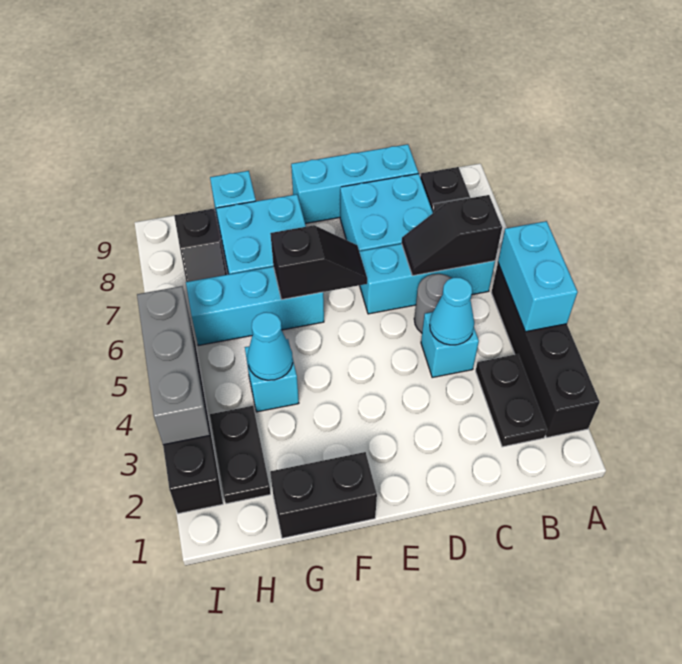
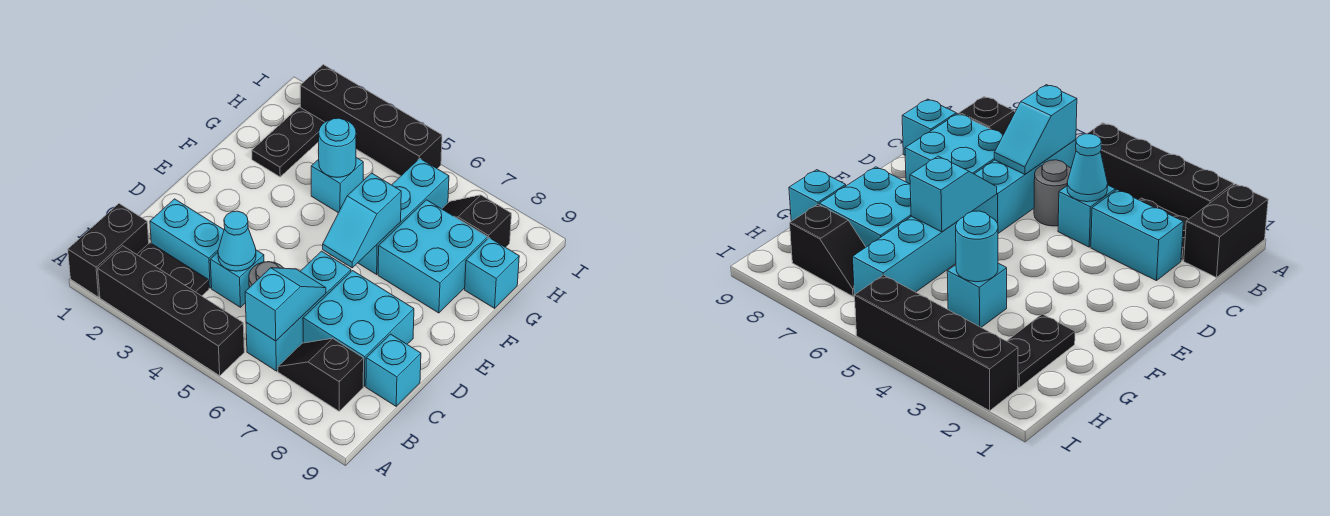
cyan brick A4:A5 level 2 -> cyan brick C2:C3 level 1
black slope B6:C6 level 2 top B -> cyan slope B6:C6 level 2 top B
cyan brick C9:E9 level 1 -> cyan brick C9 level 1
black slope E6:F6 level 2 top F -> cyan slope E6:F6 level 2 top F
black brick F1:G1 level 1 -> black brick A1:B1 level 1
cyan cone G4 level 2 -> cyan round brick G4 level 2
black plate H2:H3 level 1 -> black plate G2:H2 level 1
grey brick I3:I5 level 2 -> none

